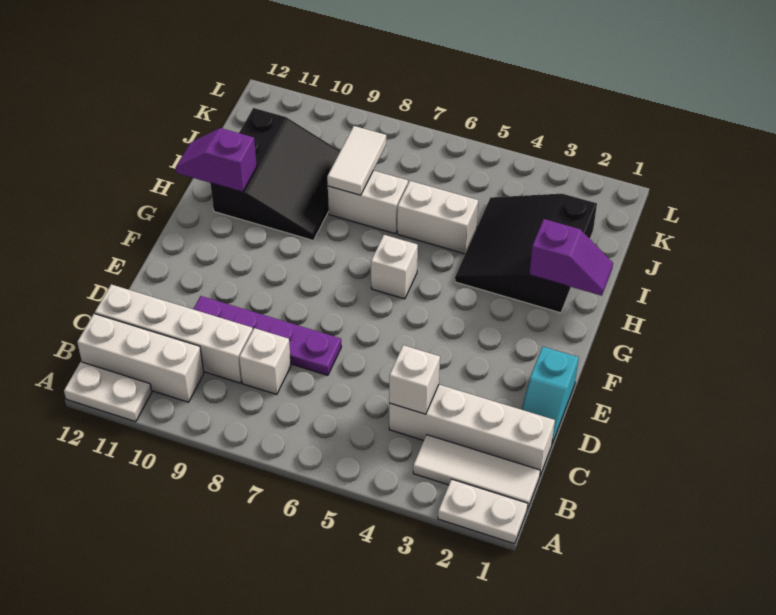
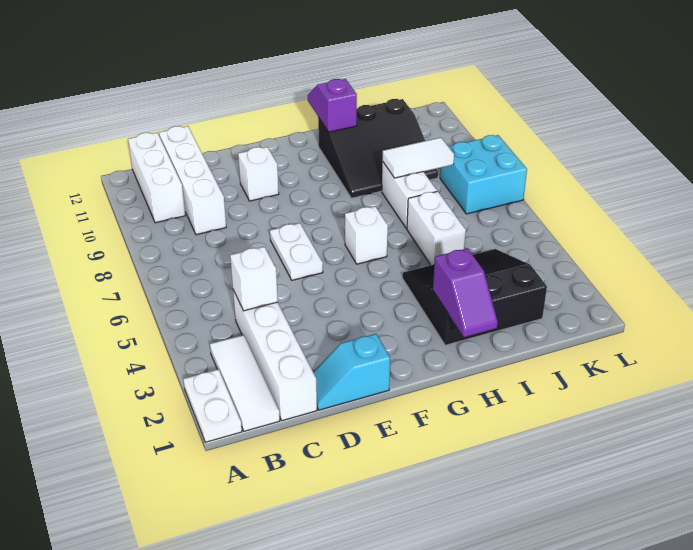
white plate A11:A12 level 1 -> white plate E6:E7 level 1
white brick C8 level 1 -> white brick E10 level 1
purple plate D7:D10 level 1 -> none
none -> cyan brick K7:L8 level 1

